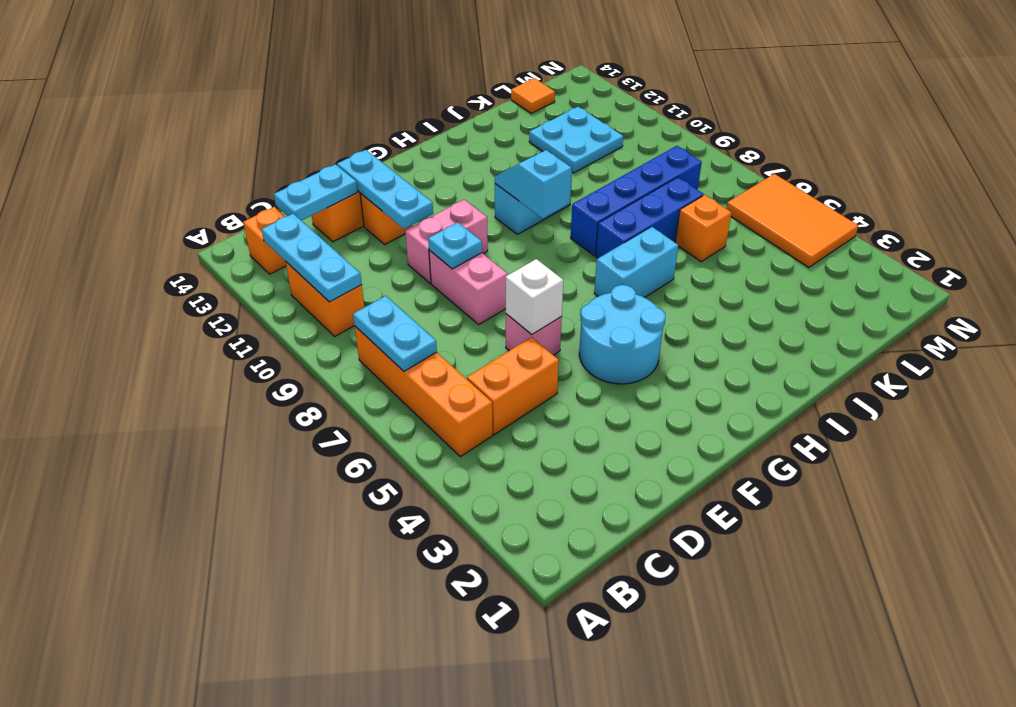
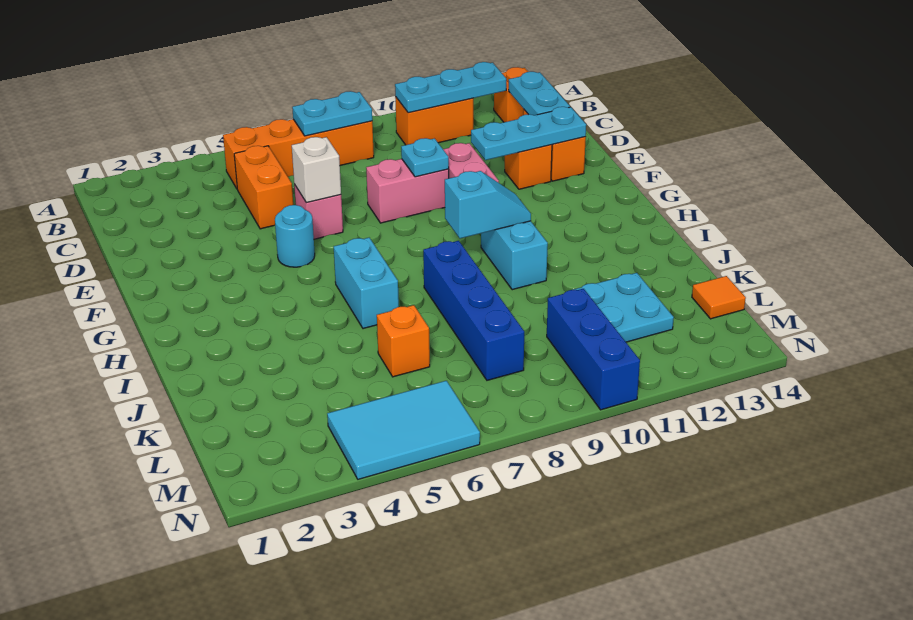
cyan round brick F4:G5 level 1 -> cyan round brick F5 level 1
blue brick I7:K7 level 1 -> blue brick L10:N10 level 1
orange tile M4:N6 level 1 -> cyan tile M4:N6 level 1

